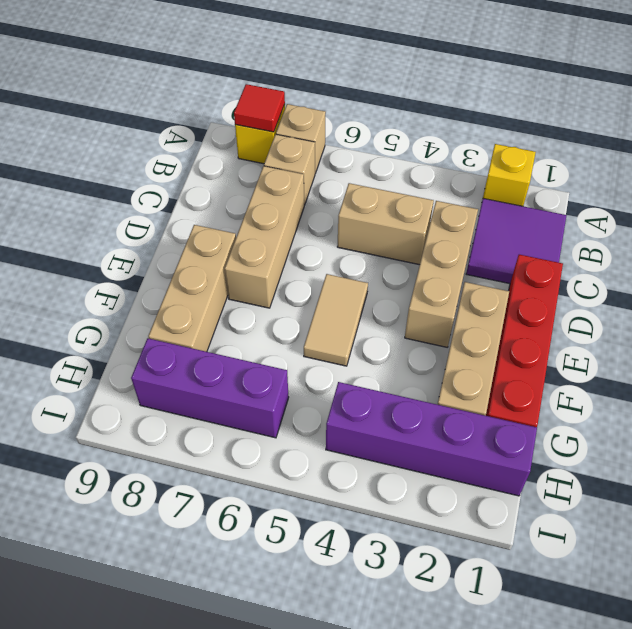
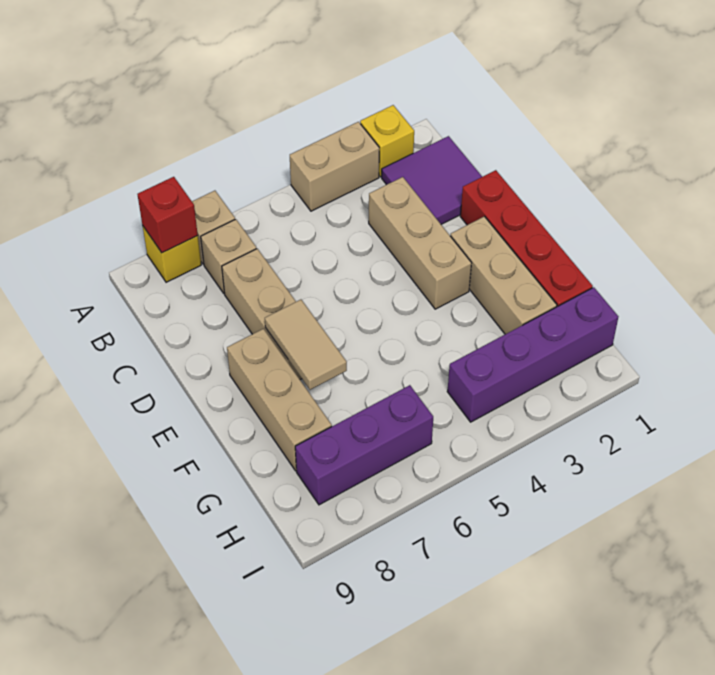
red tile A8 level 2 -> red brick A8 level 2
tan brick C4:C5 level 1 -> tan brick A3:A4 level 1
tan tile E5:F5 level 1 -> tan tile E7:F7 level 2

